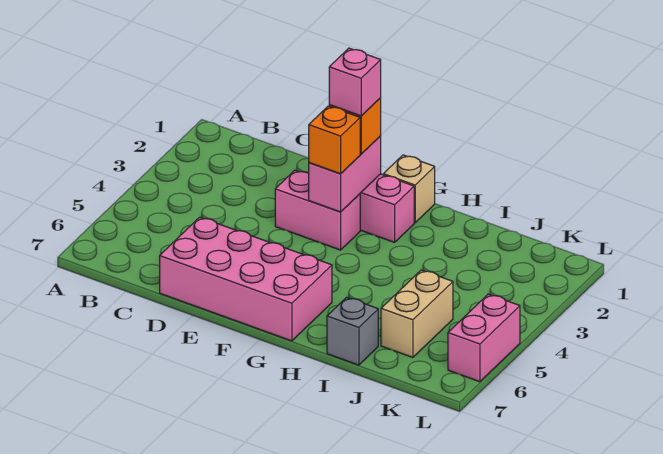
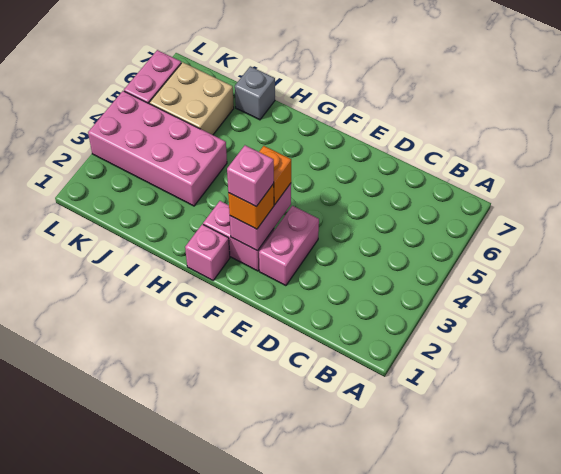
pink brick D6:G7 level 1 -> pink brick I3:L4 level 1
pink brick E3:F3 level 1 -> pink brick E2:E3 level 1
tan brick G1 level 1 -> pink brick G1 level 1
tan brick J5:J6 level 1 -> tan brick J5:K6 level 1

